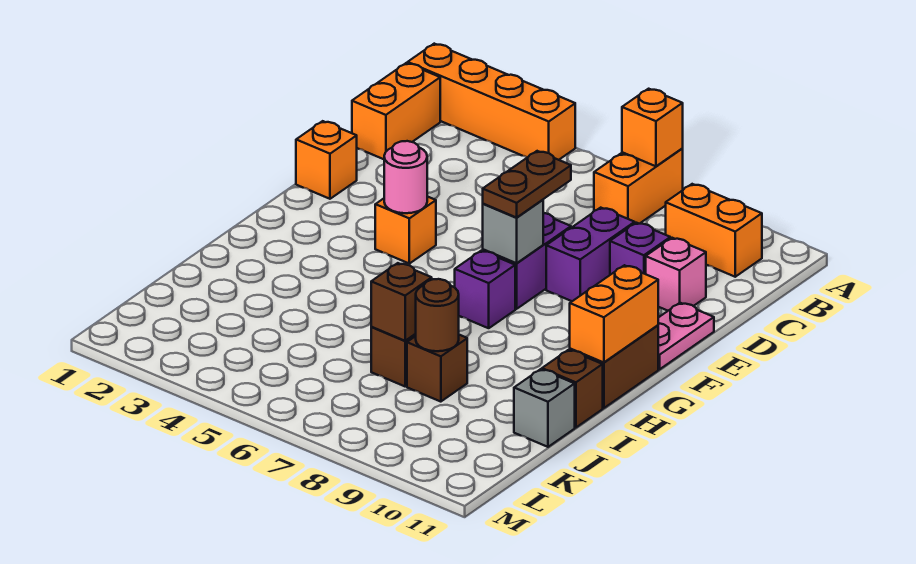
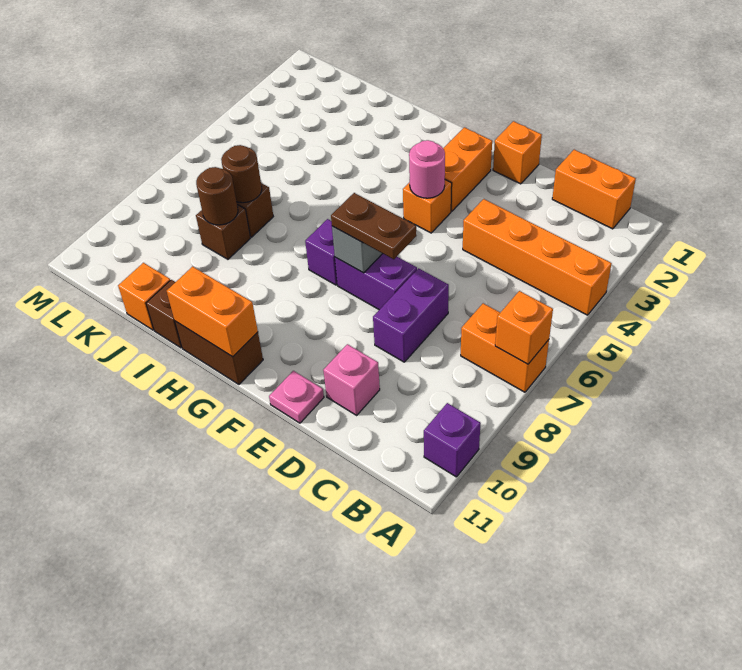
orange brick A1:A4 level 1 -> orange brick A4:D4 level 1
orange brick B9:B10 level 1 -> orange brick F2:F3 level 1
purple brick D8:E8 level 1 -> purple brick D7:D8 level 1
purple brick D9 level 1 -> purple brick A10 level 1
pink plate E11:F11 level 1 -> pink plate E11 level 1
brown brick J7 level 2 -> brown round brick J7 level 2
grey brick J11 level 1 -> orange brick J11 level 1

